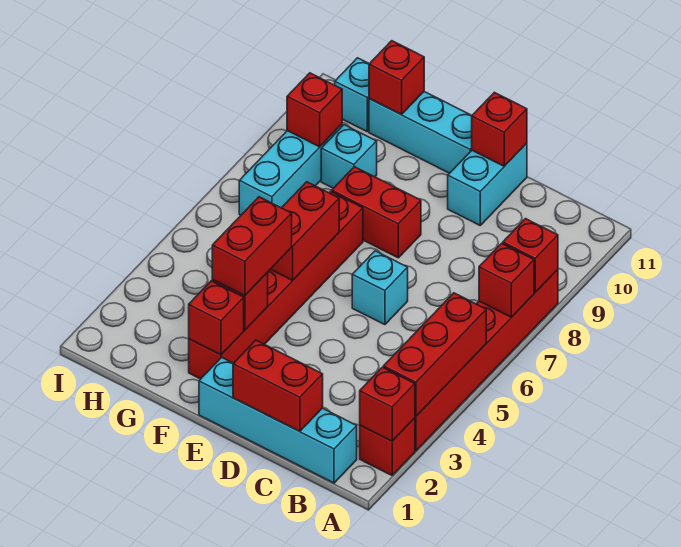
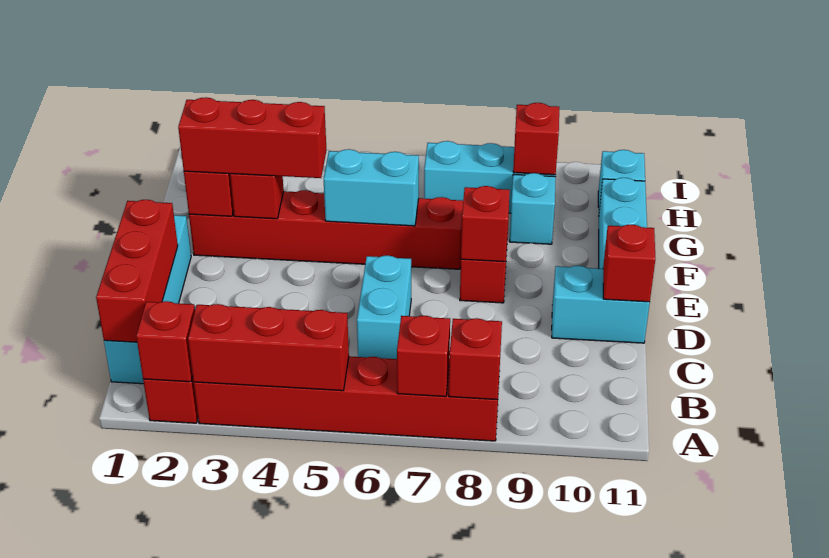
red brick C1:D1 level 2 -> red brick B1:D1 level 2
cyan brick D6 level 1 -> cyan brick C6:D6 level 1
red brick F3:F4 level 3 -> red brick F2:F4 level 3
red brick F5:F6 level 2 -> cyan brick F5:F6 level 2
red brick G11 level 2 -> red brick E8 level 2

